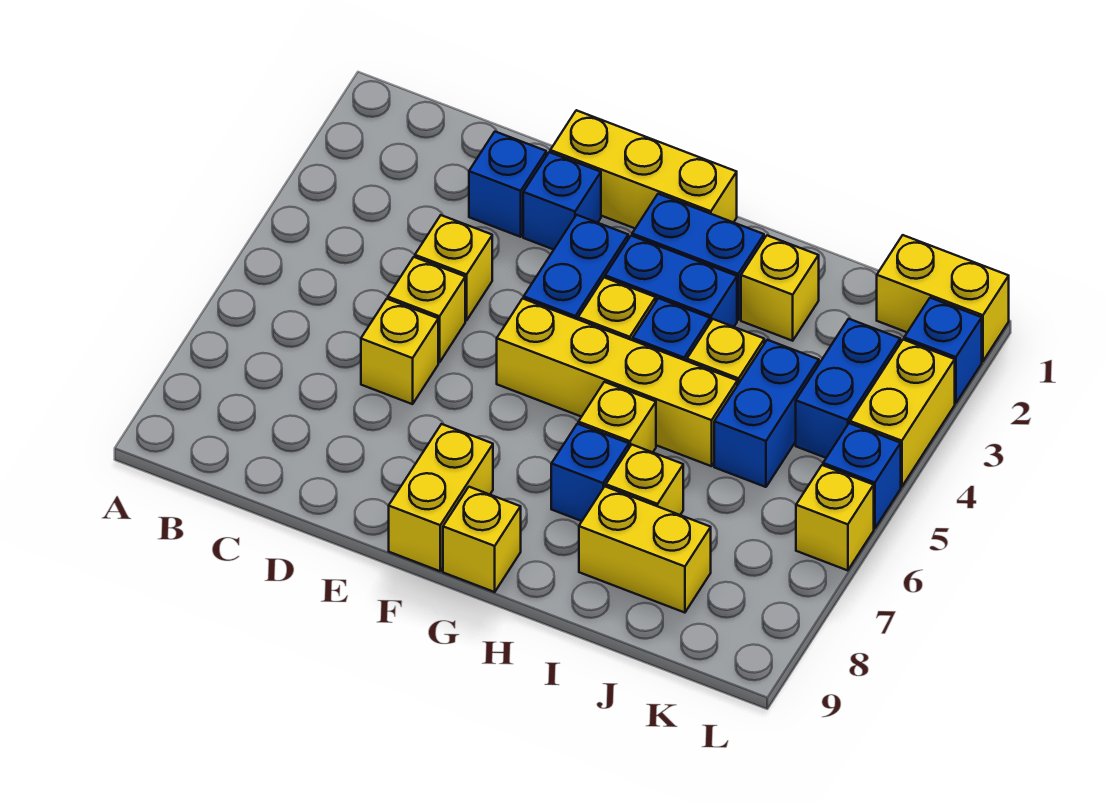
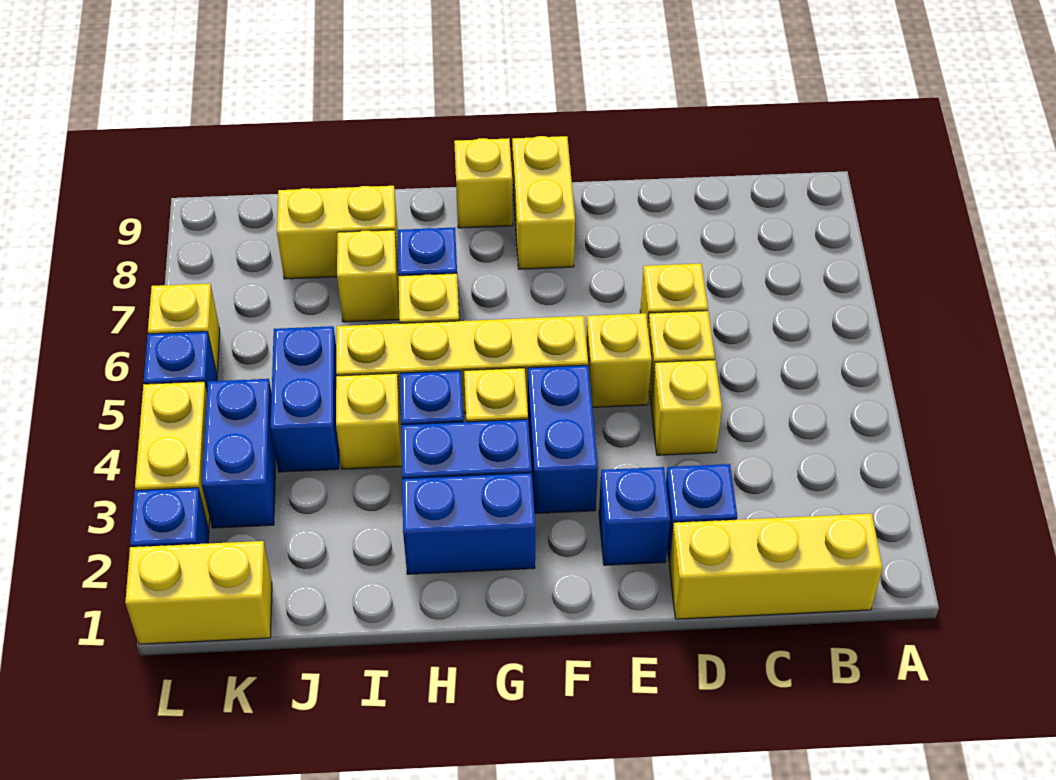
yellow brick E1:G1 level 1 -> yellow brick B1:D1 level 1
yellow brick I2 level 1 -> yellow brick E5 level 1

